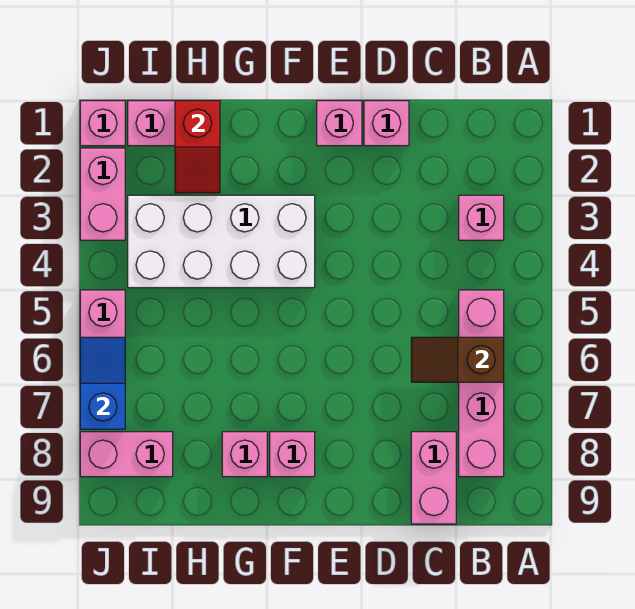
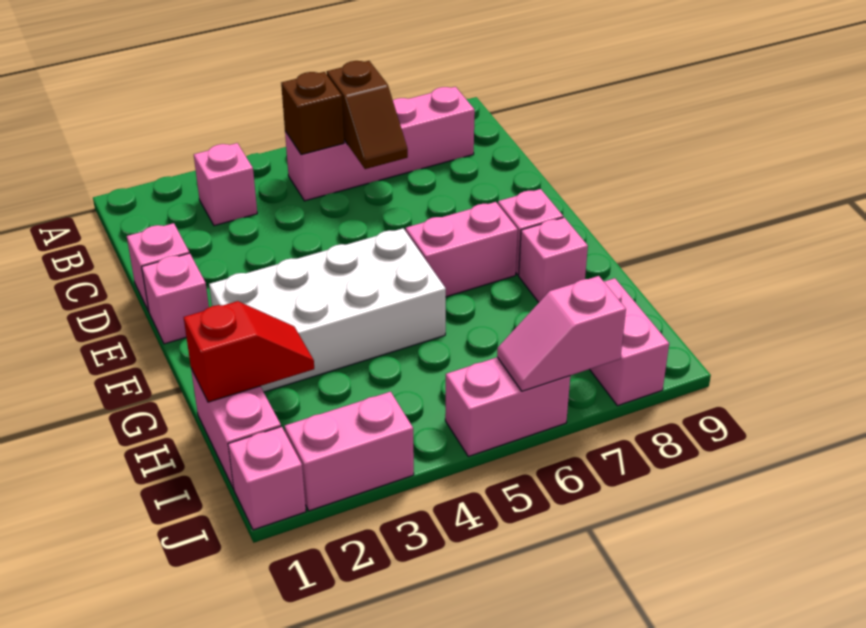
none -> brown brick B5 level 2
pink brick C8:C9 level 1 -> pink brick F6:F7 level 1
white brick F3:I4 level 1 -> white brick F2:G5 level 1
blue slope J6:J7 level 2 top 7 -> pink slope J6:J7 level 2 top 7

